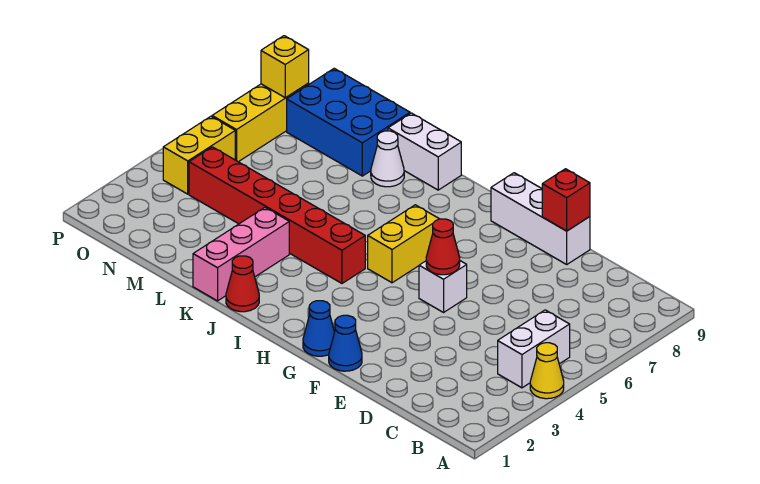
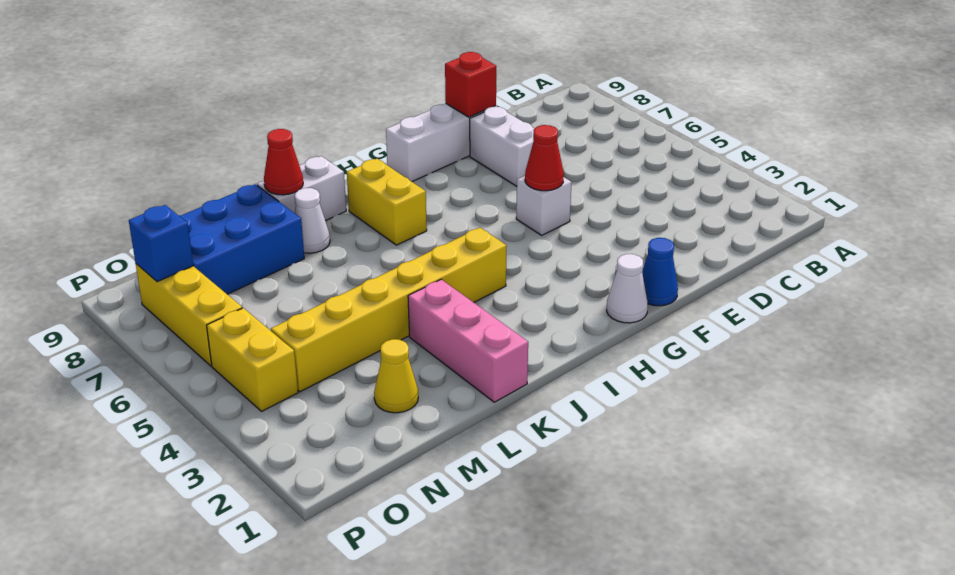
yellow cone A4 level 1 -> yellow cone M2 level 1
white brick B4:B5 level 1 -> white brick E7:E8 level 1
blue cone G1 level 1 -> white cone G1 level 1
yellow brick H5:H6 level 1 -> yellow brick I7:I8 level 1
red brick I4:N4 level 1 -> yellow brick I4:N4 level 1
red cone J1 level 1 -> red cone K9 level 2
yellow brick O8 level 2 -> blue brick O8 level 2

